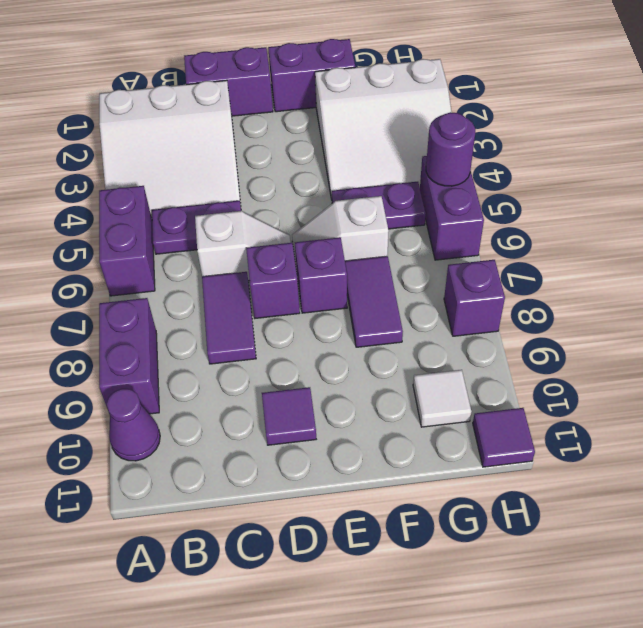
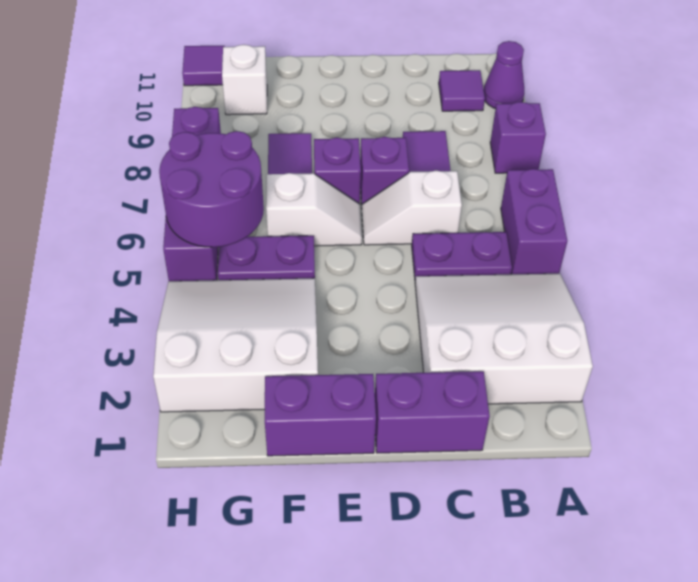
purple brick A8:A9 level 1 -> purple brick A8 level 1
purple tile D10 level 1 -> purple tile B10 level 1
white tile G10 level 1 -> white brick G10 level 1
purple round brick H5 level 2 -> purple round brick G5:H6 level 2

